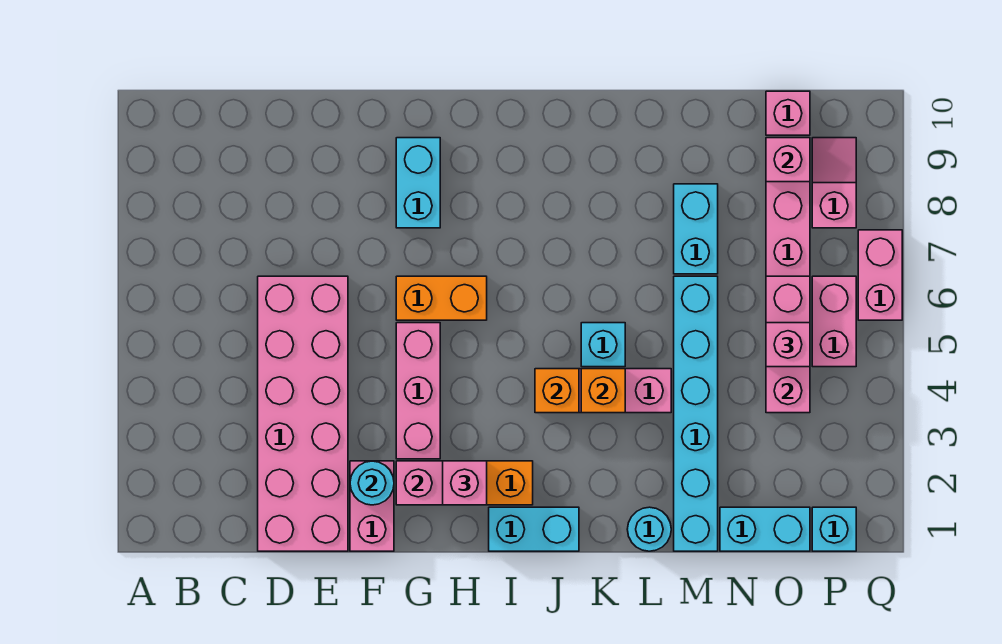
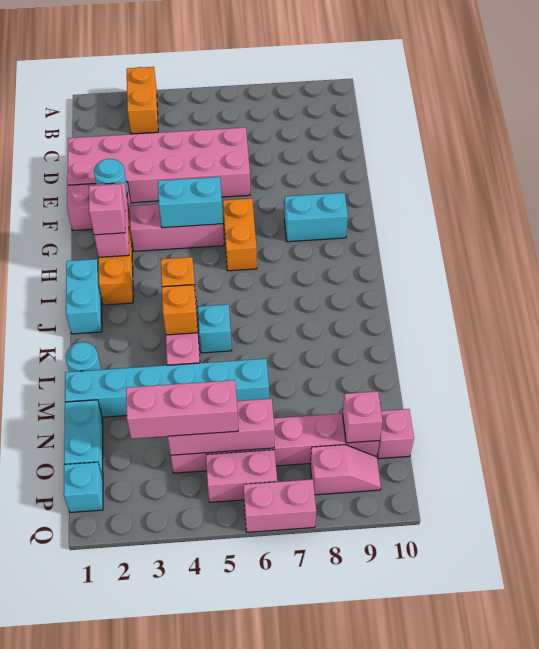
none -> orange brick A3:B3 level 1
cyan brick M7:M8 level 1 -> cyan brick G4:G5 level 2
pink brick O5 level 3 -> pink brick O3:O5 level 3

